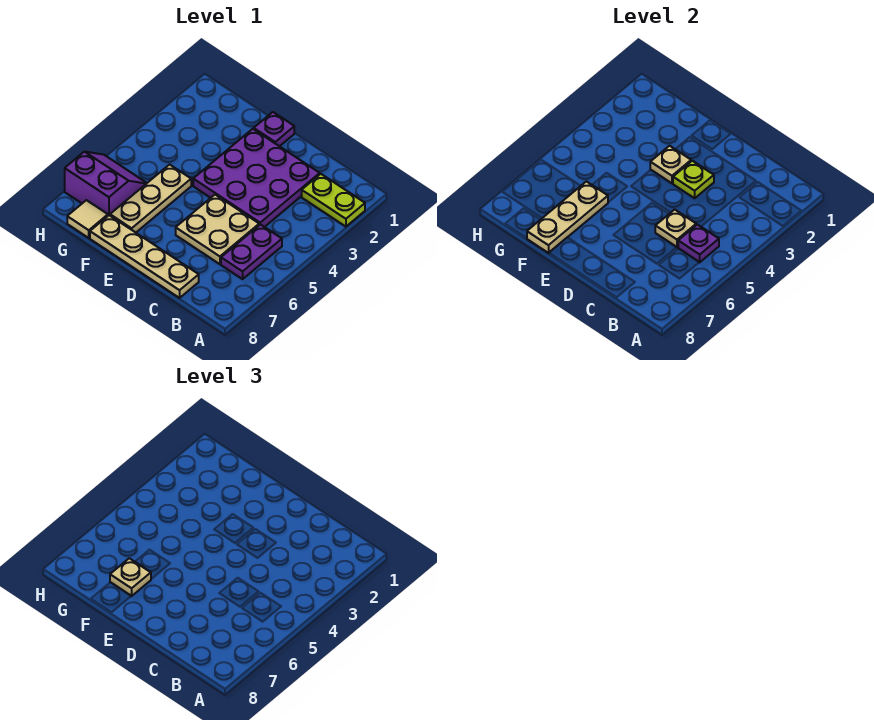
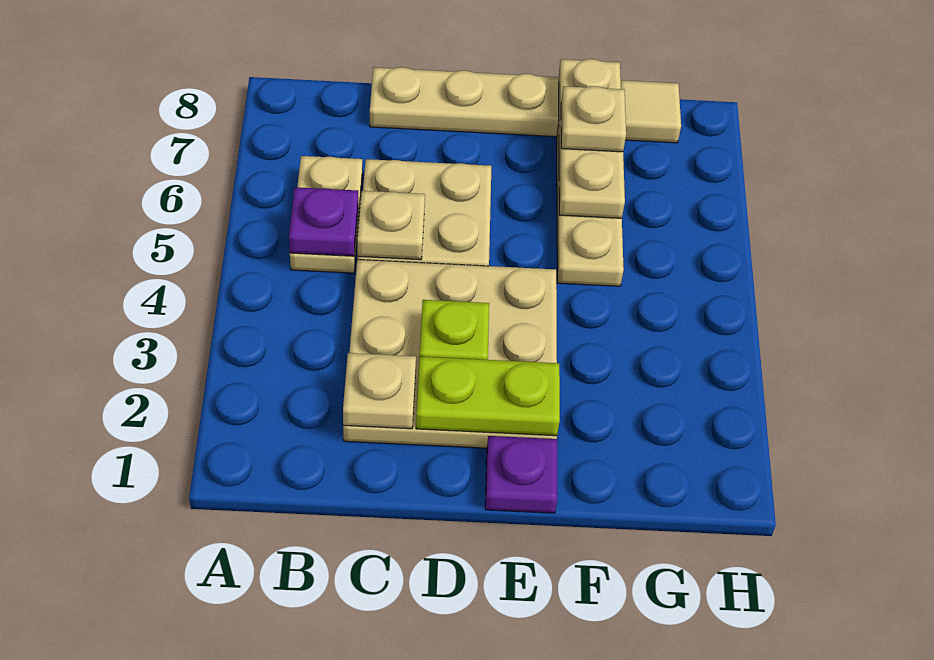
lime plate A2:B2 level 1 -> lime plate D2:E2 level 2
purple plate B5:B6 level 1 -> tan plate B5:B6 level 1
purple plate C2:E4 level 1 -> tan plate C2:E4 level 1
tan plate E3 level 2 -> tan plate C2 level 2
purple slope G6:H7 level 1 top 7 -> none

